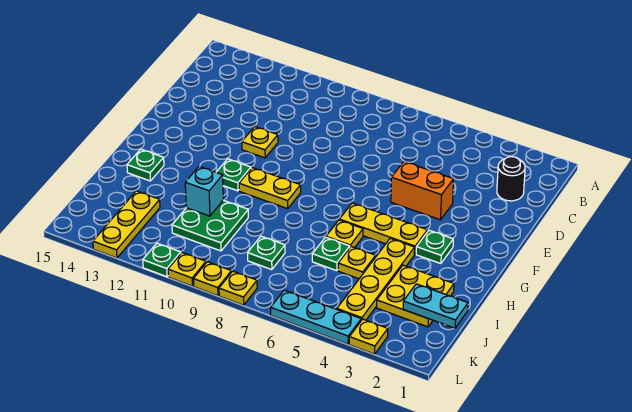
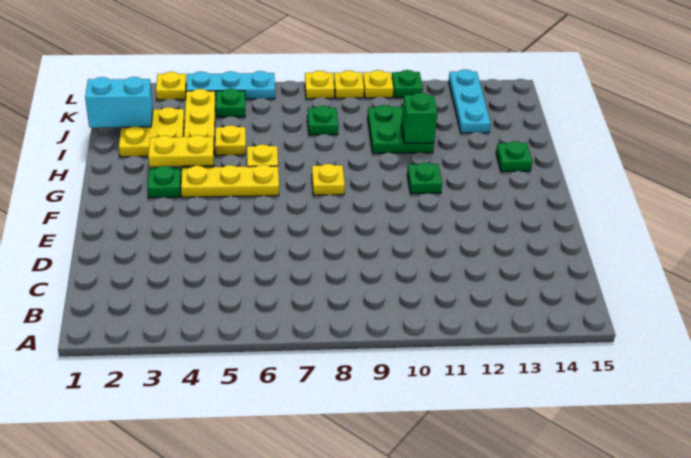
black round brick C2 level 1 -> none
orange brick E4:E5 level 1 -> none
yellow plate E11 level 1 -> yellow plate G8 level 1
yellow plate G9:G10 level 1 -> yellow plate H3:H4 level 2
green plate I6 level 1 -> green plate K5 level 1
cyan brick I11 level 2 -> green brick I11 level 2
cyan plate J1:J2 level 2 -> cyan brick J1:J2 level 2
yellow plate J13:L13 level 1 -> cyan plate J13:L13 level 1

